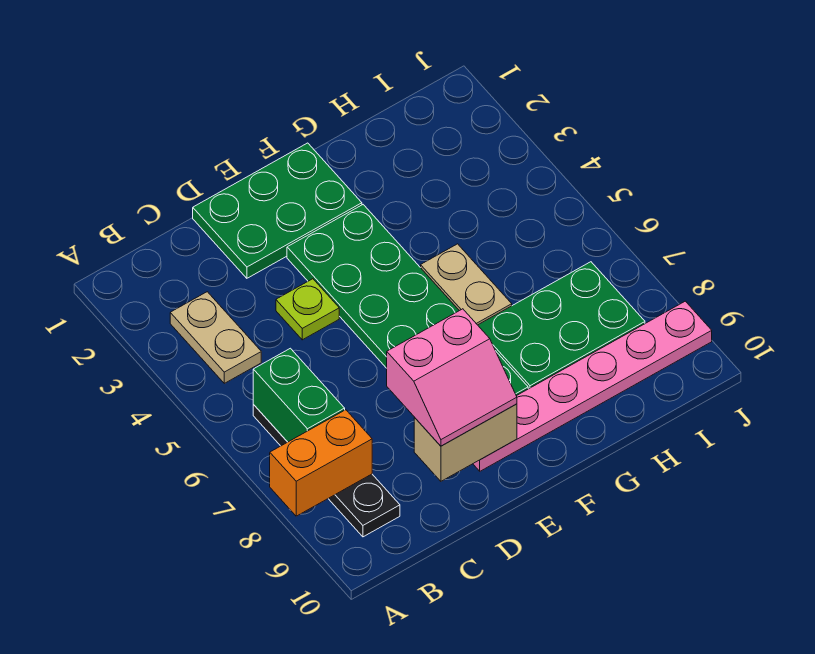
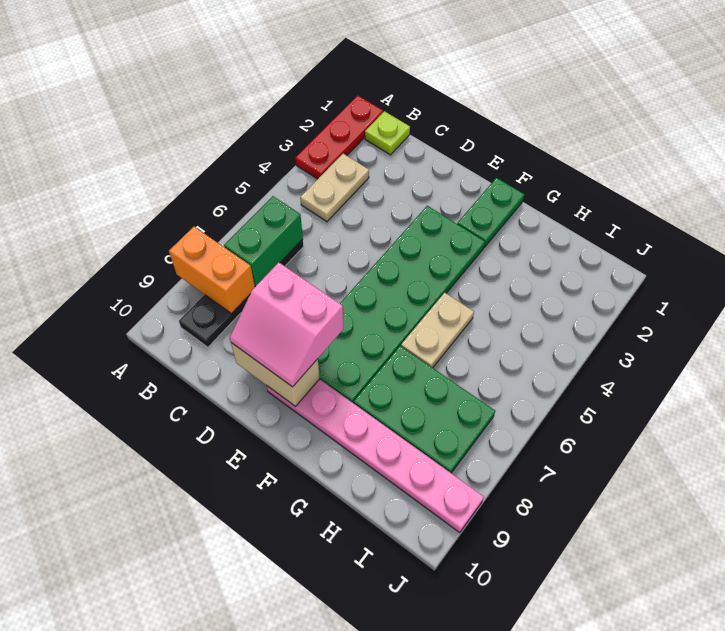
none -> red plate A1:A3 level 1
green plate D1:F2 level 1 -> green plate F1:F2 level 1
lime plate D4 level 1 -> lime plate B1 level 1

